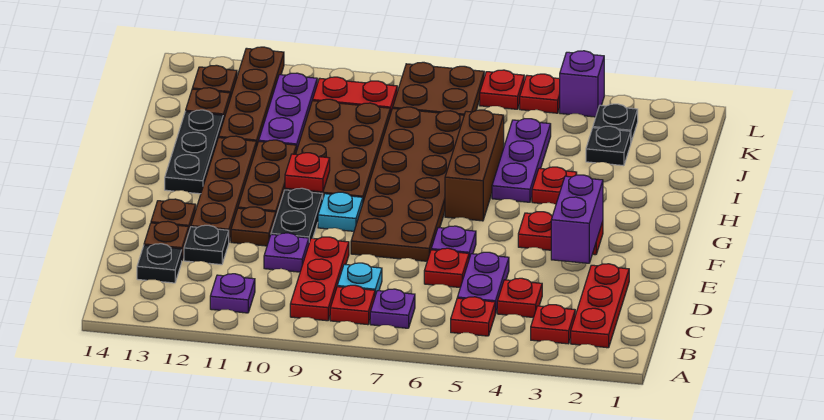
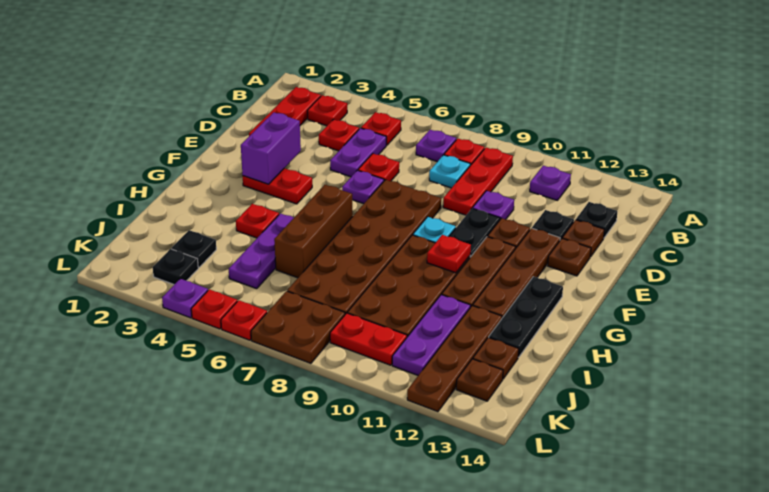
purple brick L4 level 1 -> purple plate L4 level 1

